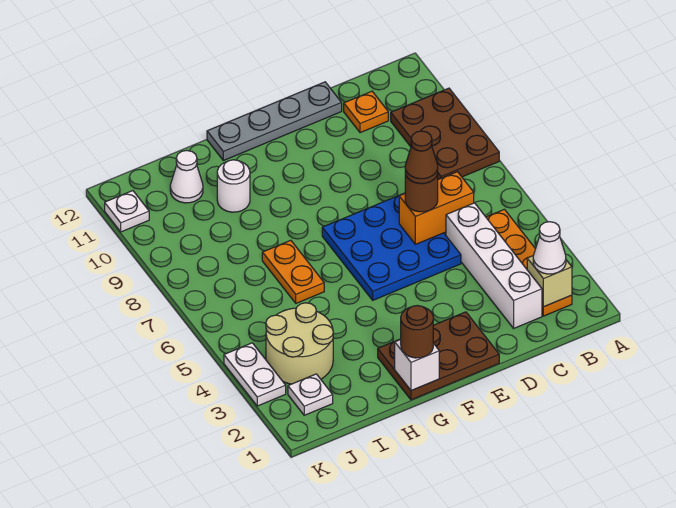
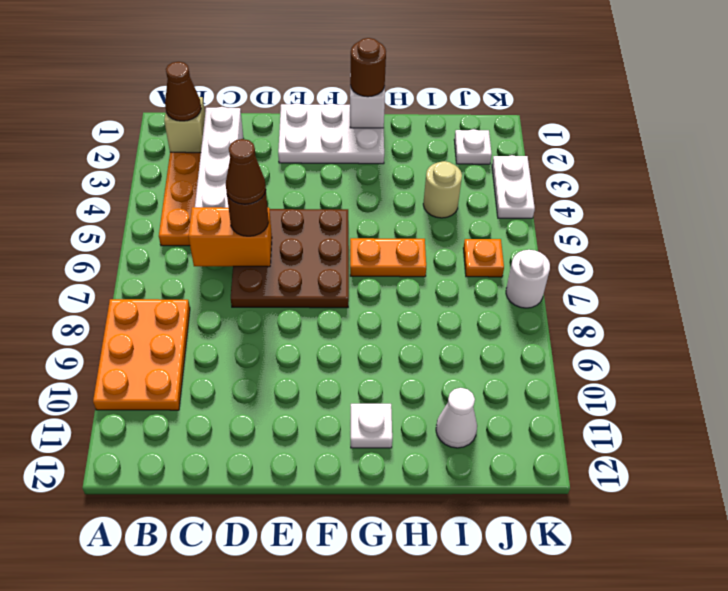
brown plate A8:B10 level 1 -> orange plate A8:B10 level 1
white cone B2 level 3 -> brown cone B2 level 3
orange plate C11 level 1 -> orange plate J6 level 1
blue plate D5:F7 level 1 -> brown plate D5:F7 level 1
grey plate D12:G12 level 1 -> none
brown plate E1:G2 level 1 -> white plate E1:G2 level 1
orange plate H6:H7 level 1 -> orange plate G6:H6 level 1
white round brick H10 level 1 -> white round brick K7 level 1
tan round brick I3:J4 level 1 -> tan round brick I4 level 1
white plate K11 level 1 -> white plate G11 level 1

